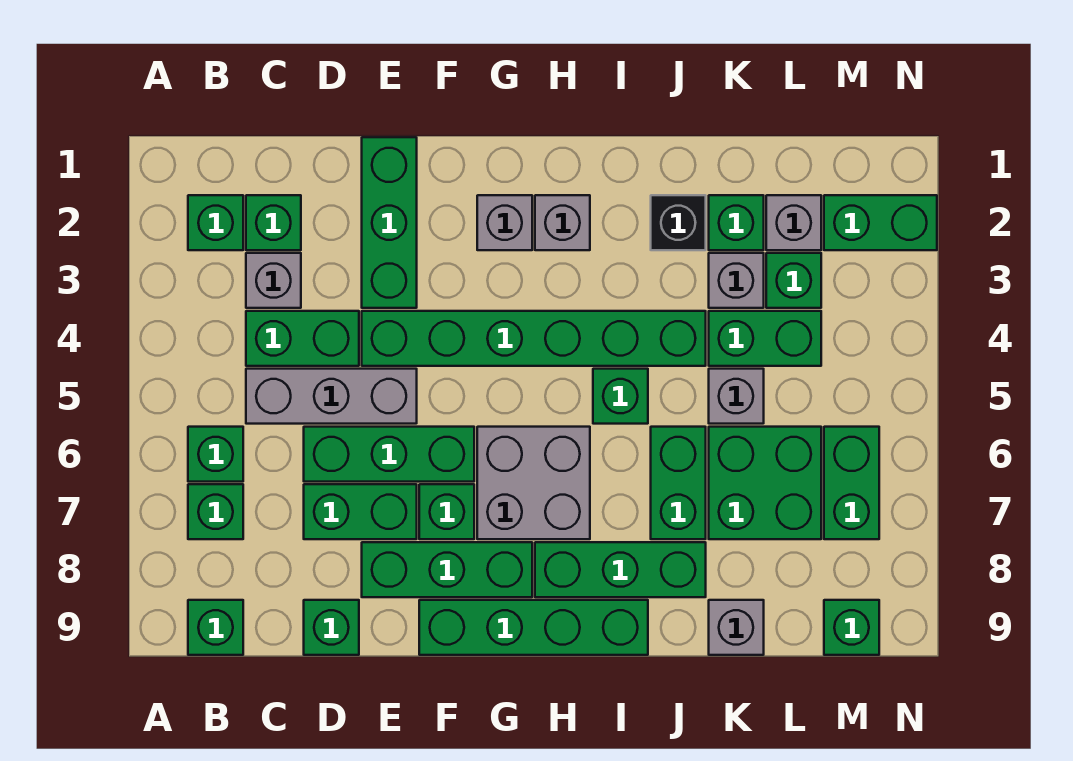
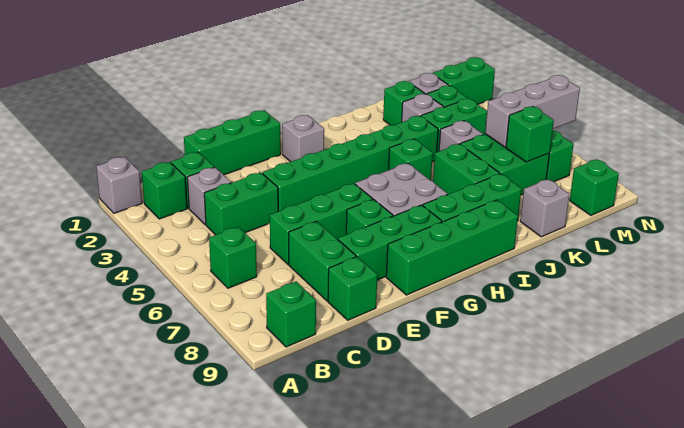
green brick B7 level 1 -> green brick L7 level 2
grey brick C5:E5 level 1 -> grey brick L6:N6 level 2
green brick D7:E7 level 1 -> green brick D7:D8 level 1
green brick E1:E3 level 1 -> green brick D1:F1 level 1
grey brick H2 level 1 -> grey brick A1 level 1
black brick J2 level 1 -> none

